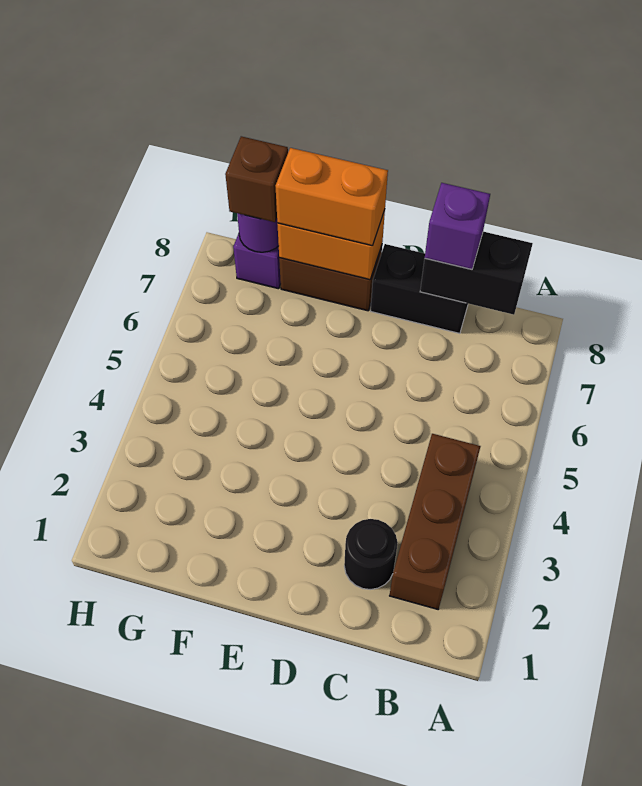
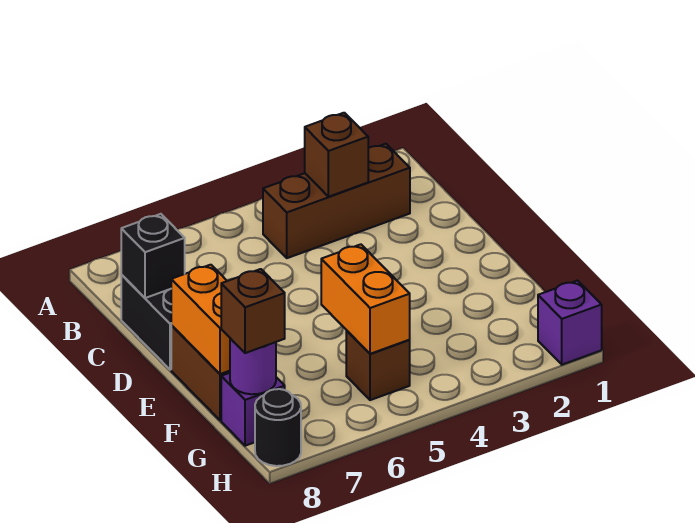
none -> brown brick B3 level 2
black brick B8:C8 level 2 -> black brick C8 level 2
black round brick C2 level 1 -> black round brick H8 level 1
purple brick C8 level 3 -> purple brick H1 level 1
orange brick E8:F8 level 3 -> orange brick F5:G5 level 2
none -> brown brick G5 level 1

